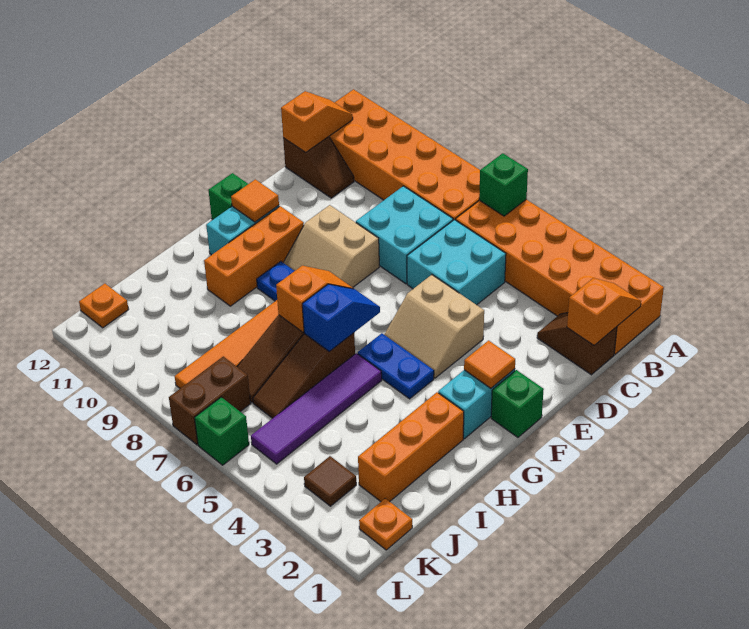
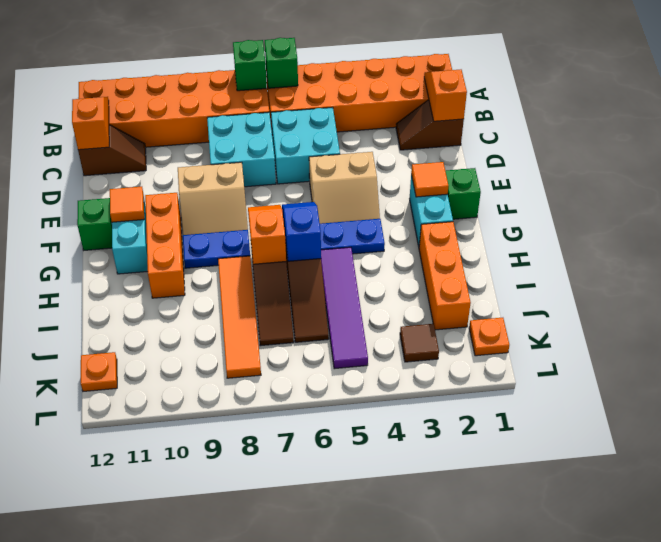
brown brick K7:L7 level 1 -> none
green brick L6 level 1 -> green brick A7 level 2

